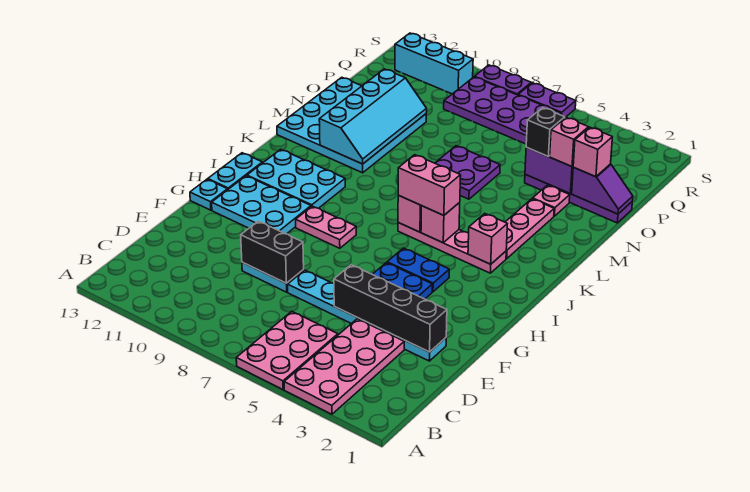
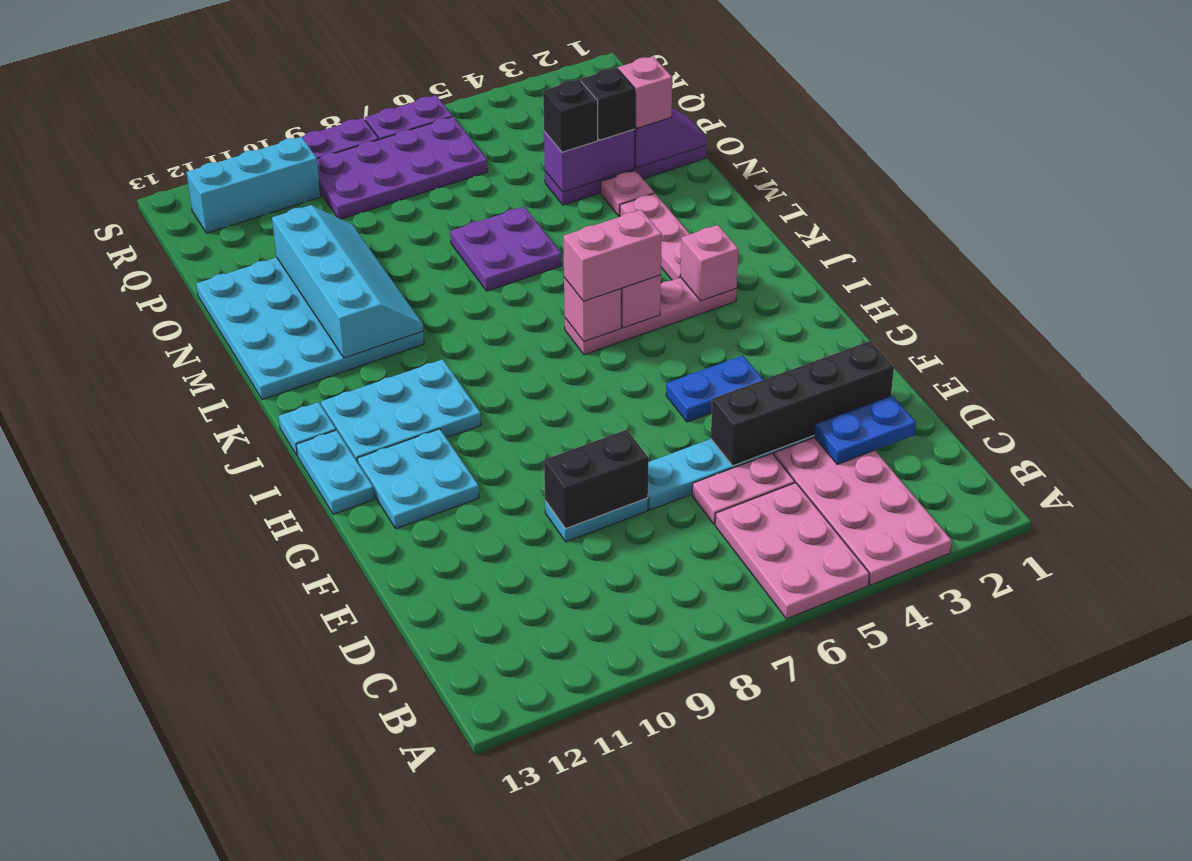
cyan plate G10:H12 level 1 -> cyan plate G11:H12 level 1
cyan plate G13 level 1 -> cyan plate J13 level 1
blue plate H4:H5 level 1 -> blue plate D2:D3 level 2
pink plate H8:H9 level 1 -> pink plate D5:D6 level 1
pink brick O3 level 3 -> black brick O3 level 3

